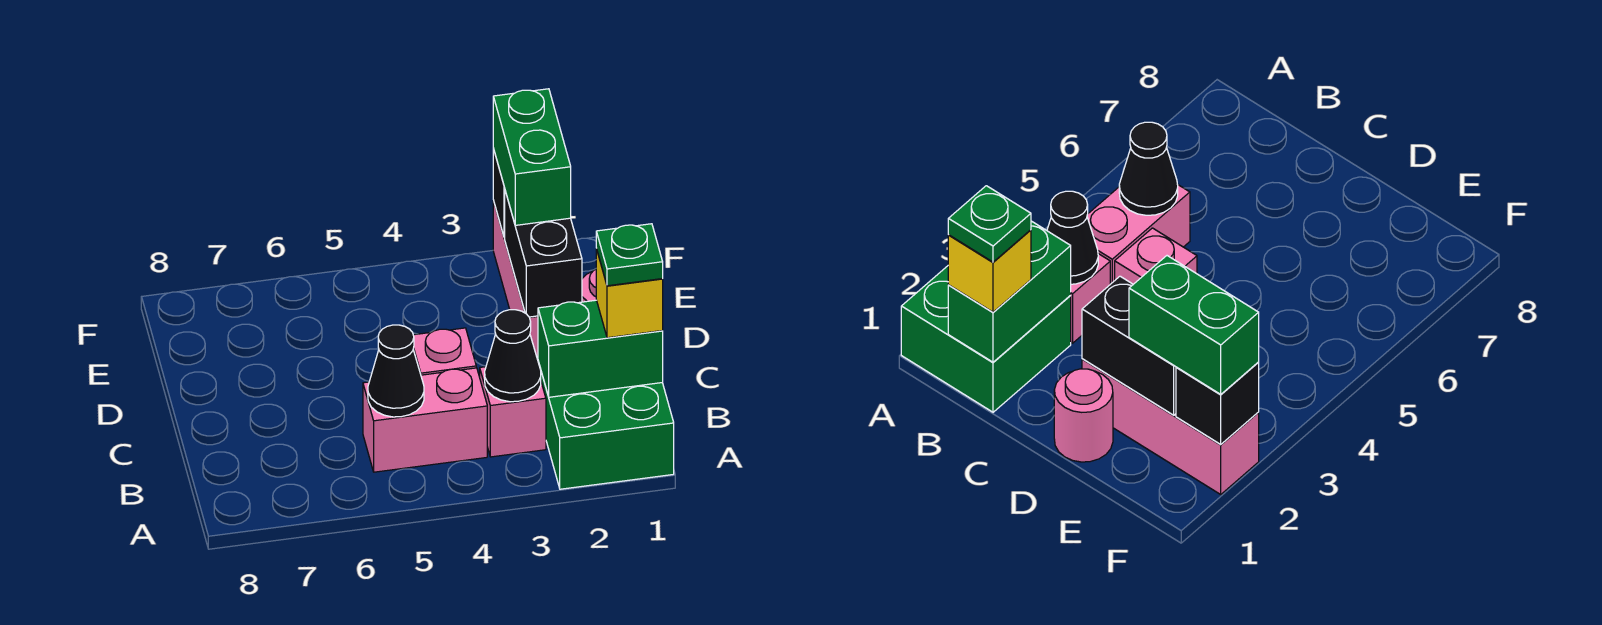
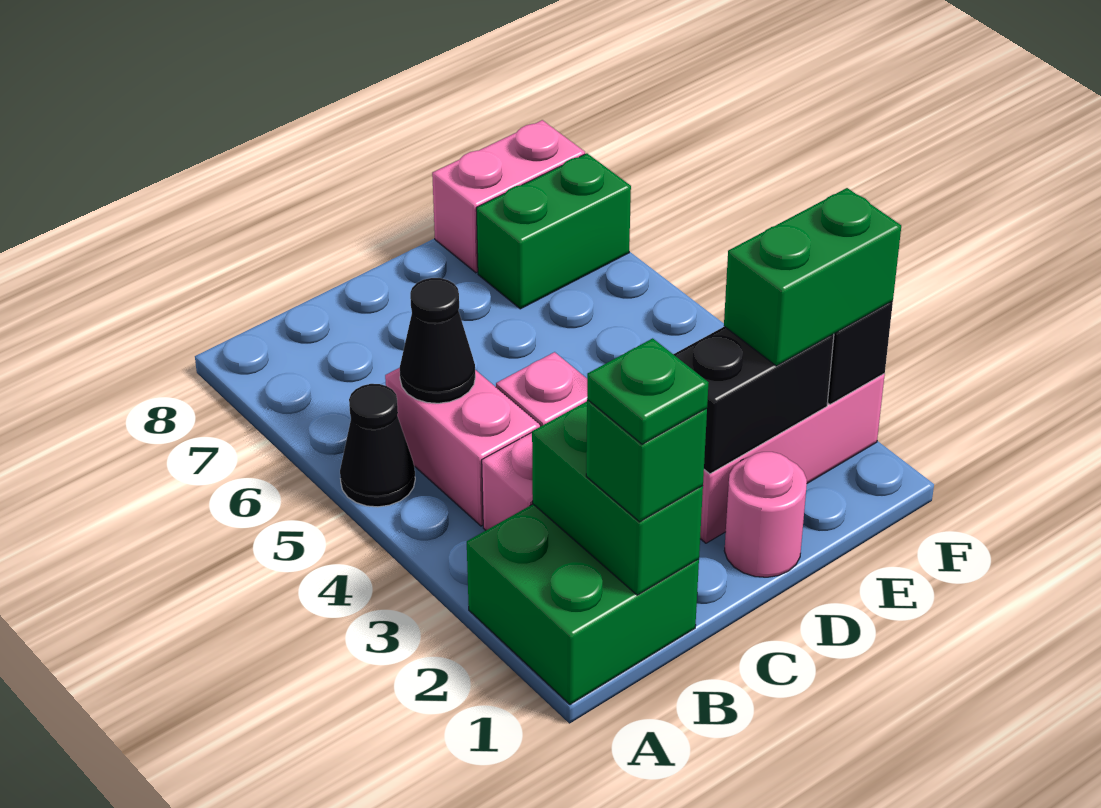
yellow brick B1 level 3 -> green brick B1 level 3
black cone B3 level 2 -> black cone A5 level 1
none -> green brick E7:F7 level 1
none -> pink brick E8:F8 level 1

